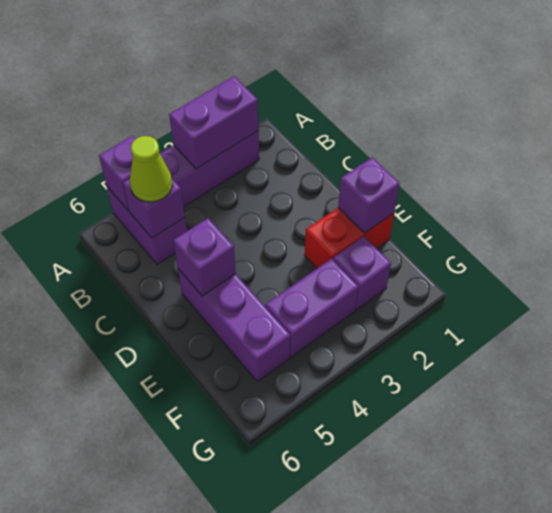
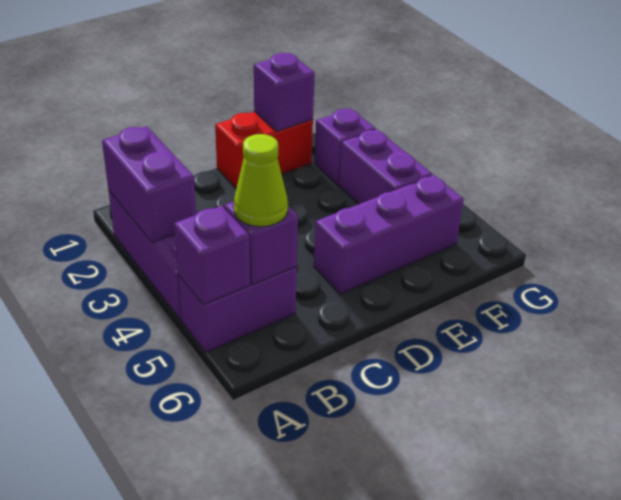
purple brick D5 level 2 -> none
red brick E1:E2 level 1 -> red brick D1:E1 level 1

